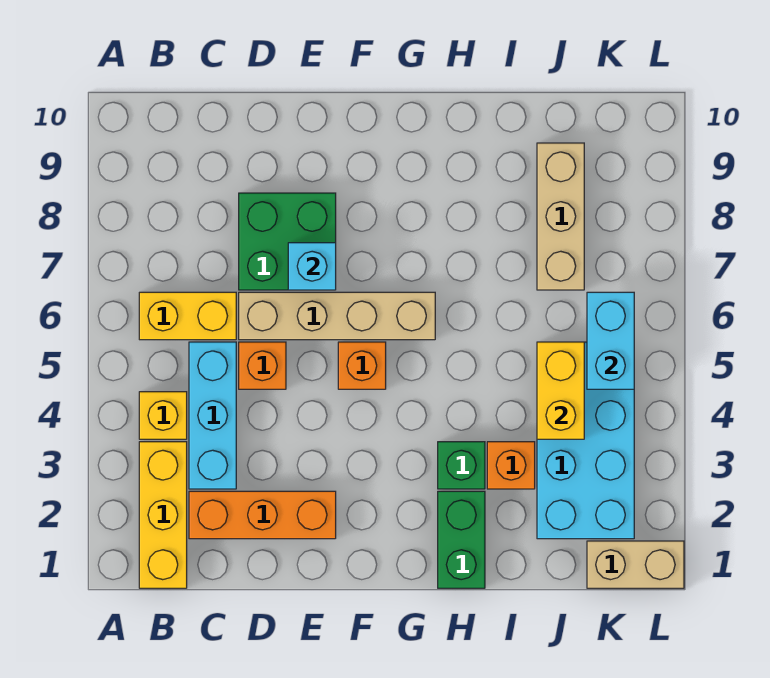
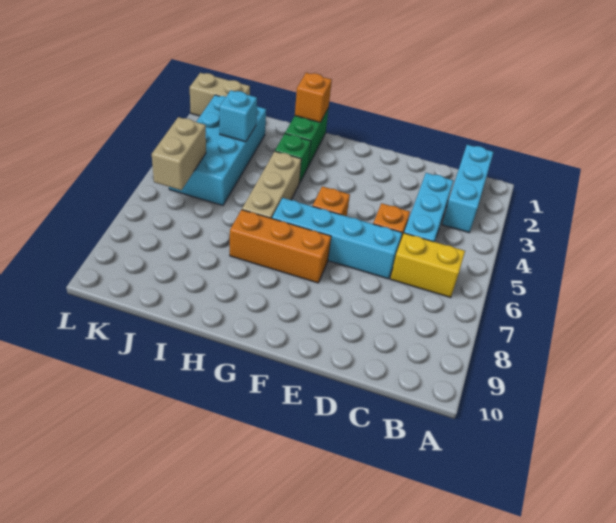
yellow brick B1:B3 level 1 -> cyan brick B1:B3 level 1
yellow brick B4 level 1 -> none
orange brick C2:E2 level 1 -> orange brick F7:H7 level 1
tan brick D6:G6 level 1 -> cyan brick D6:G6 level 1
green brick D7:E8 level 1 -> none
cyan brick E7 level 2 -> cyan brick J3 level 2
orange brick I3 level 1 -> orange brick H1 level 2
yellow brick J4:J5 level 2 -> none
tan brick J7:J9 level 1 -> tan brick H4:H6 level 1
cyan brick K5:K6 level 2 -> tan brick K5:K6 level 2

